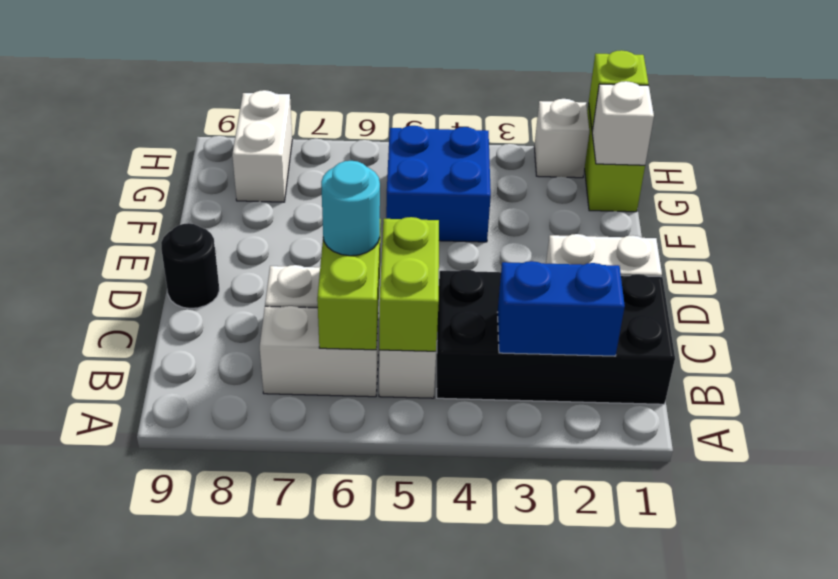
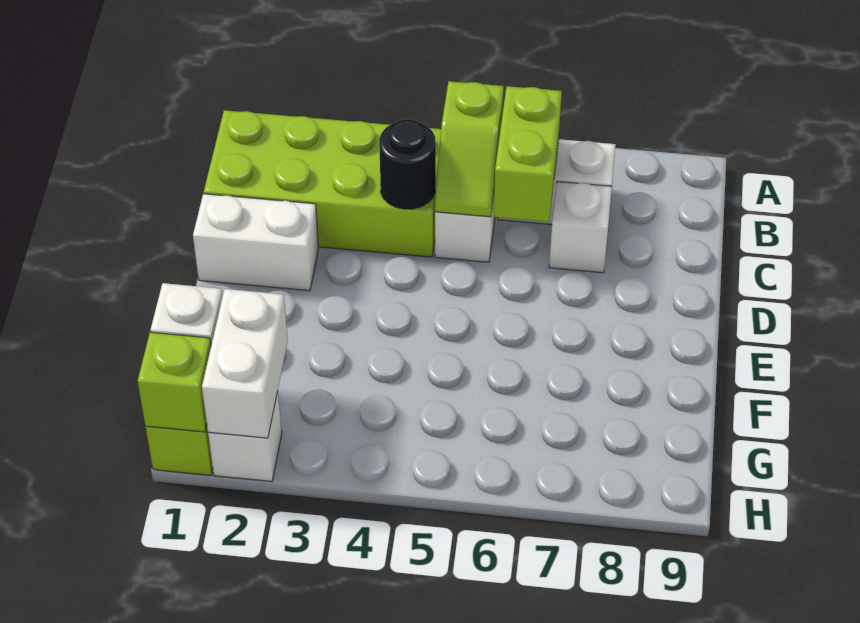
black brick B1:C4 level 1 -> lime brick B1:C4 level 1
blue brick B2:B3 level 2 -> none
lime brick B5:C5 level 2 -> lime slope B5:C5 level 2 top B
cyan round brick C6 level 3 -> none
black round brick D9 level 1 -> black round brick C4 level 2
blue brick F4:G5 level 1 -> none
white brick G8:H8 level 1 -> white brick G2:H2 level 2

